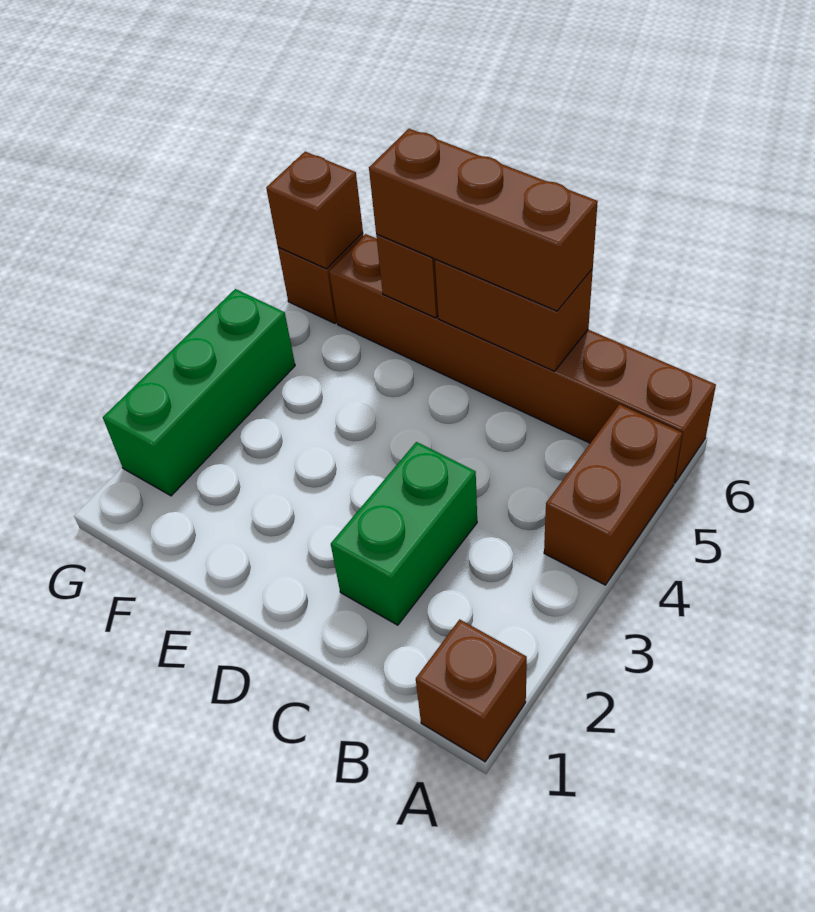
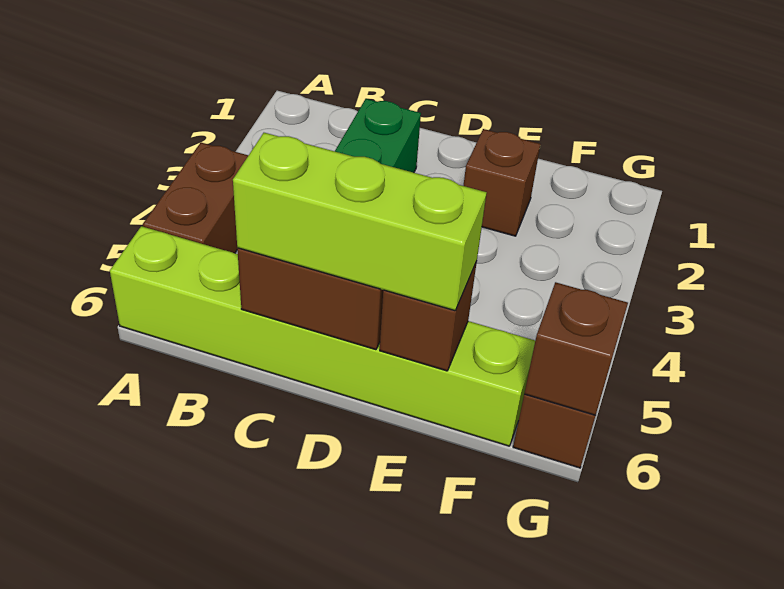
brown brick A1 level 1 -> brown brick E2 level 1
brown brick A6:F6 level 1 -> lime brick A6:F6 level 1
brown brick C6:E6 level 3 -> lime brick C6:E6 level 3
green brick G2:G4 level 1 -> none

